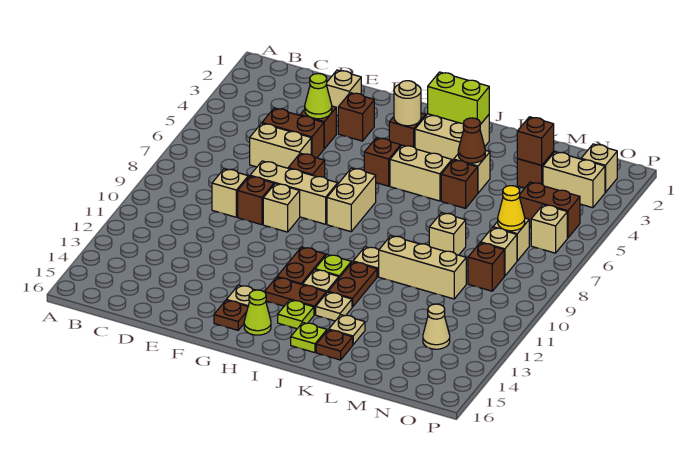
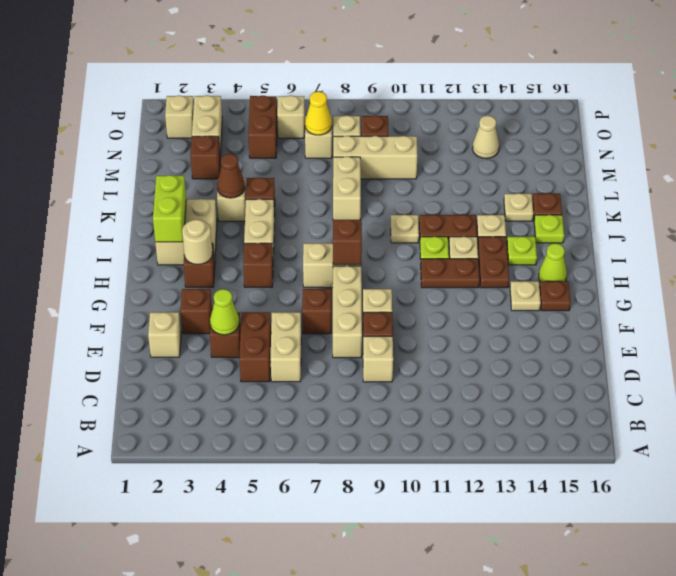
tan brick K10:M10 level 1 -> tan brick M8:M10 level 1
tan brick L8 level 1 -> tan brick K8:L8 level 1
brown brick M3 level 2 -> brown brick H8 level 2

